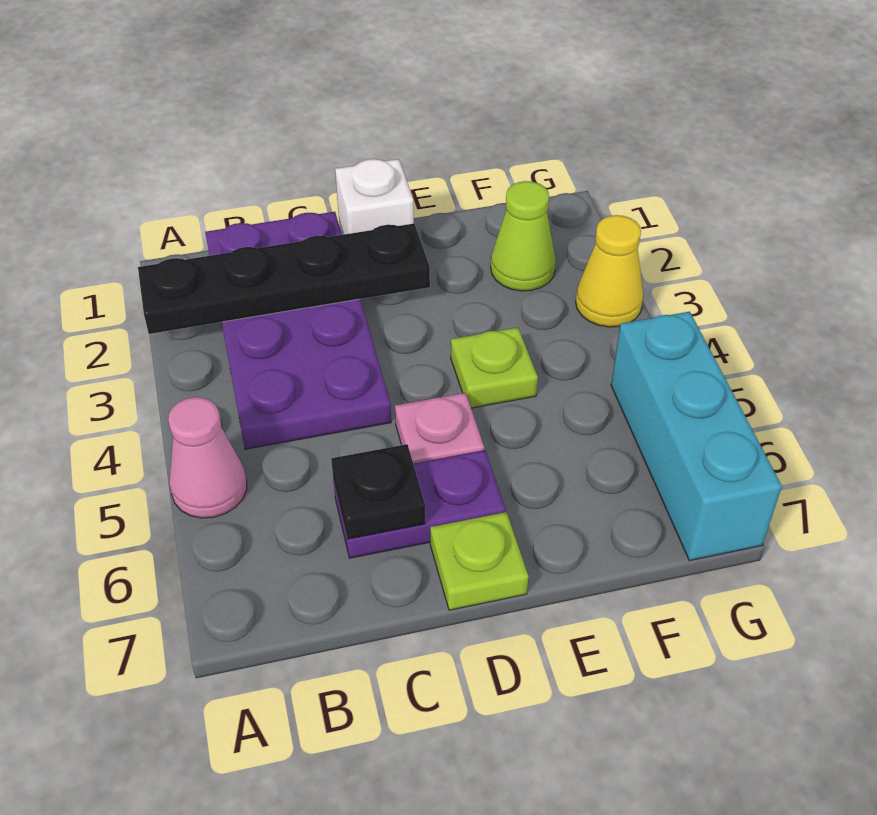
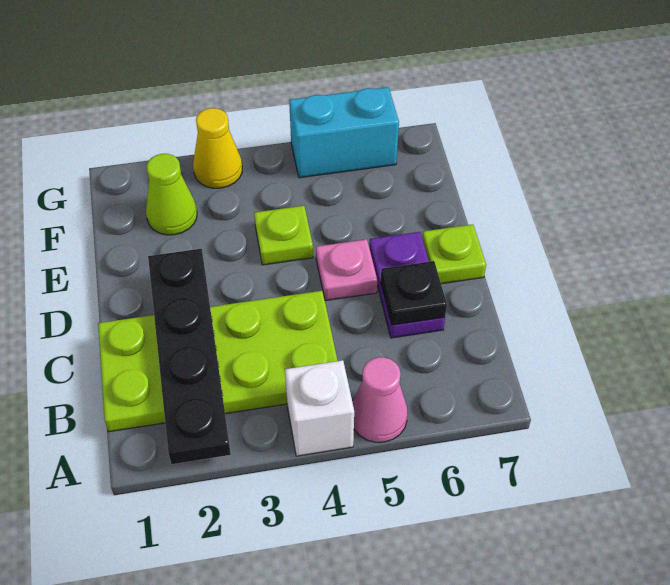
purple plate B1:C4 level 1 -> lime plate B1:C4 level 1
white brick D1 level 1 -> white brick A4 level 1
cyan brick G5:G7 level 1 -> cyan brick G5:G6 level 1

